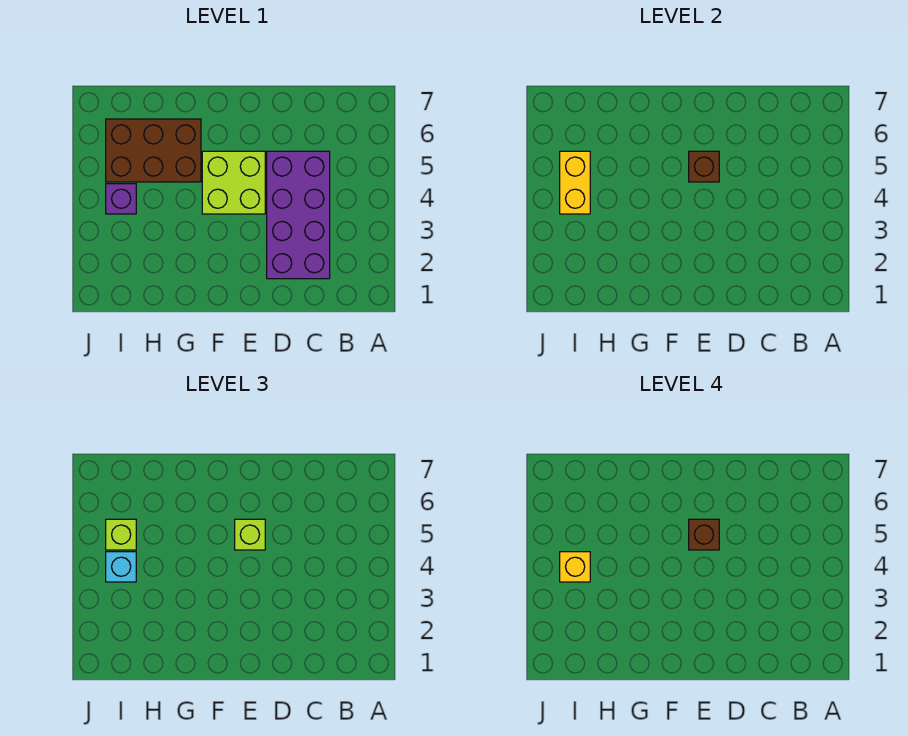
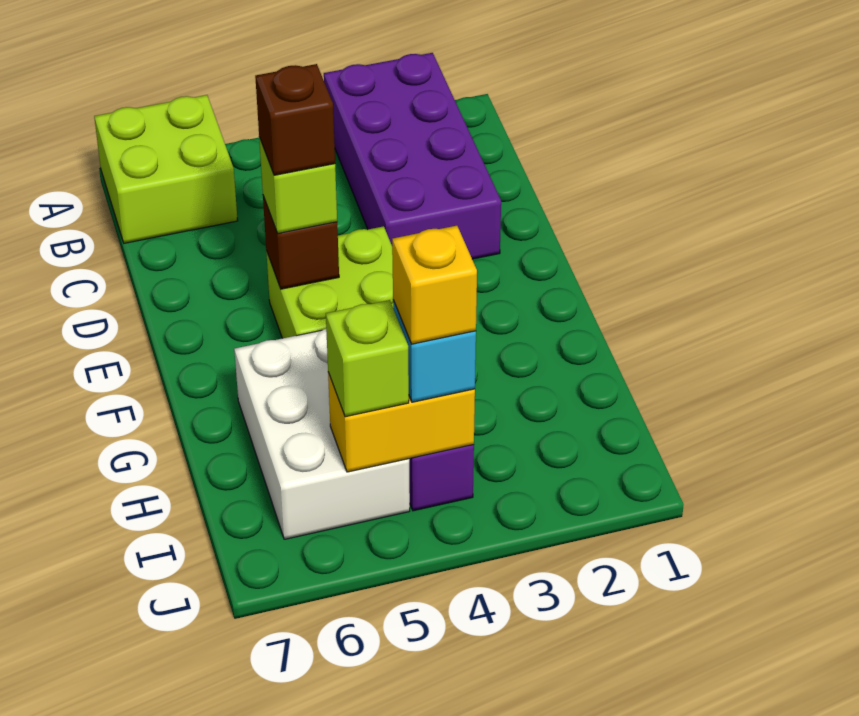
none -> lime brick A6:B7 level 1
purple brick C2:D5 level 1 -> purple brick A2:D3 level 1
brown brick G5:I6 level 1 -> white brick G5:I6 level 1

